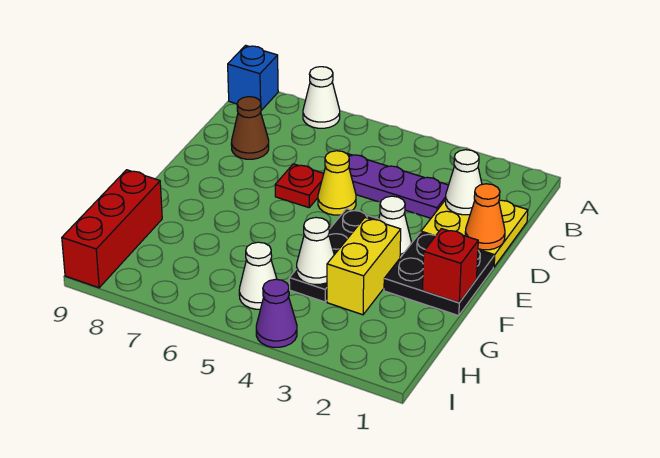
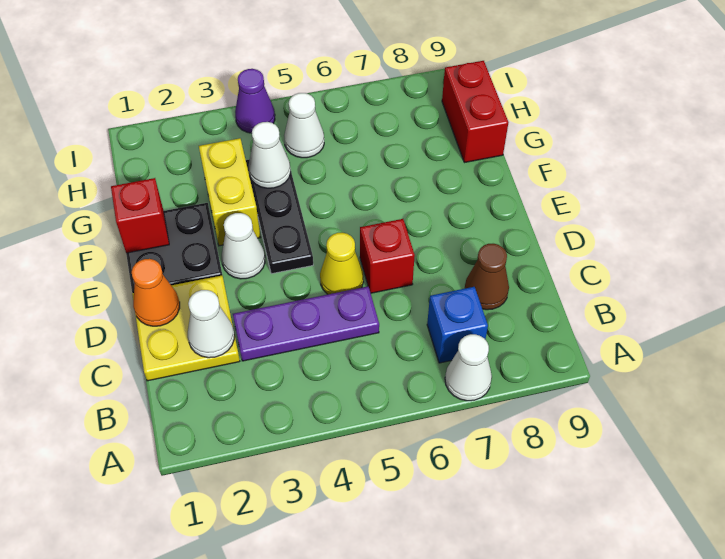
blue brick A9 level 1 -> blue brick B7 level 1
red plate D6 level 1 -> red brick D6 level 1
red brick G9:I9 level 1 -> red brick G9:H9 level 1

